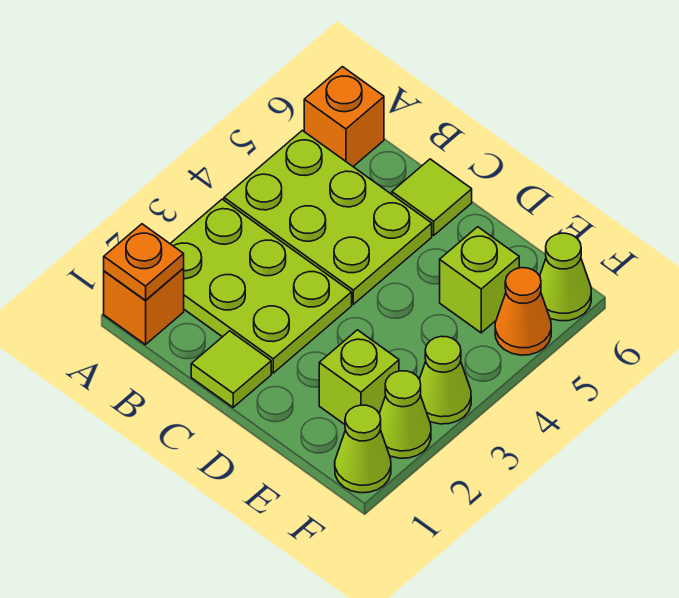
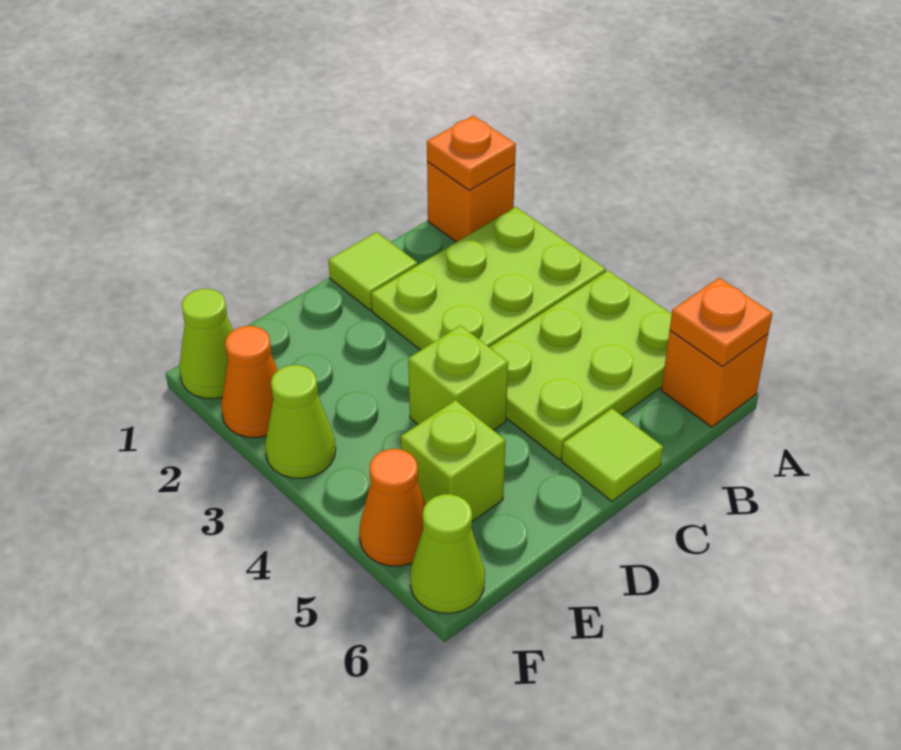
none -> orange plate A6 level 2
lime brick E2 level 1 -> lime brick D4 level 1
lime cone F2 level 1 -> orange cone F2 level 1

